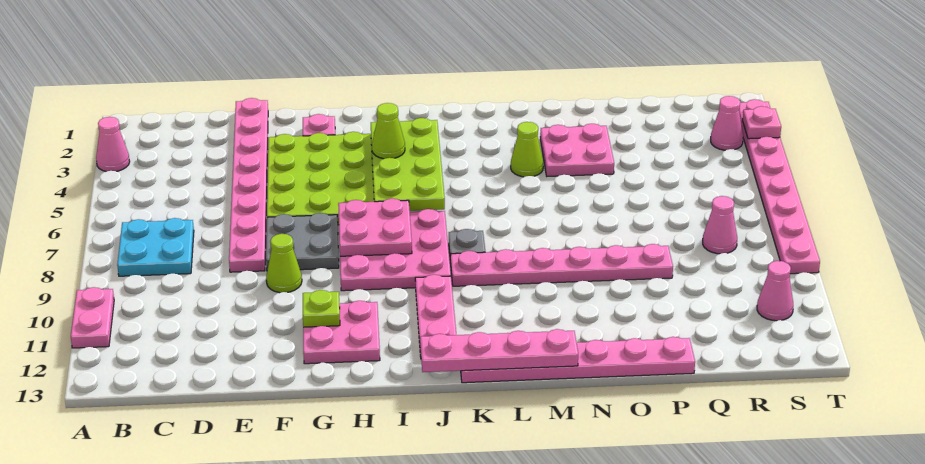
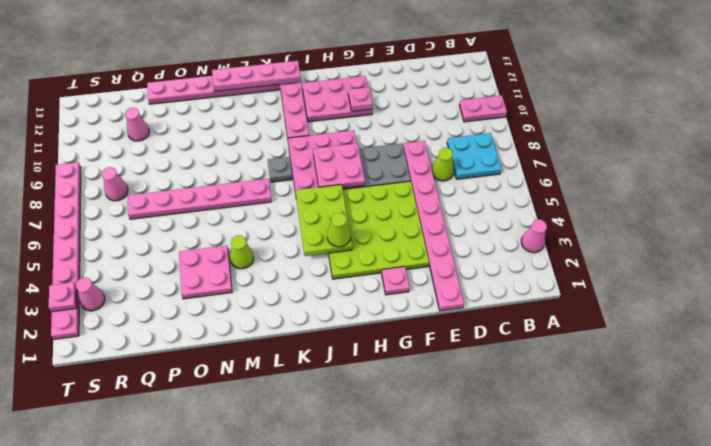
pink plate A10:A11 level 1 -> pink plate A10:B10 level 1
lime cone F9 level 1 -> lime cone D7 level 1
pink plate G11:H12 level 1 -> pink plate G11:I12 level 1
lime plate G11 level 2 -> pink plate G11 level 2
lime plate I3:J6 level 2 -> lime plate I4:J6 level 2
pink plate K9:P9 level 1 -> pink plate L7:Q7 level 1
pink cone S11 level 1 -> pink cone Q11 level 1

